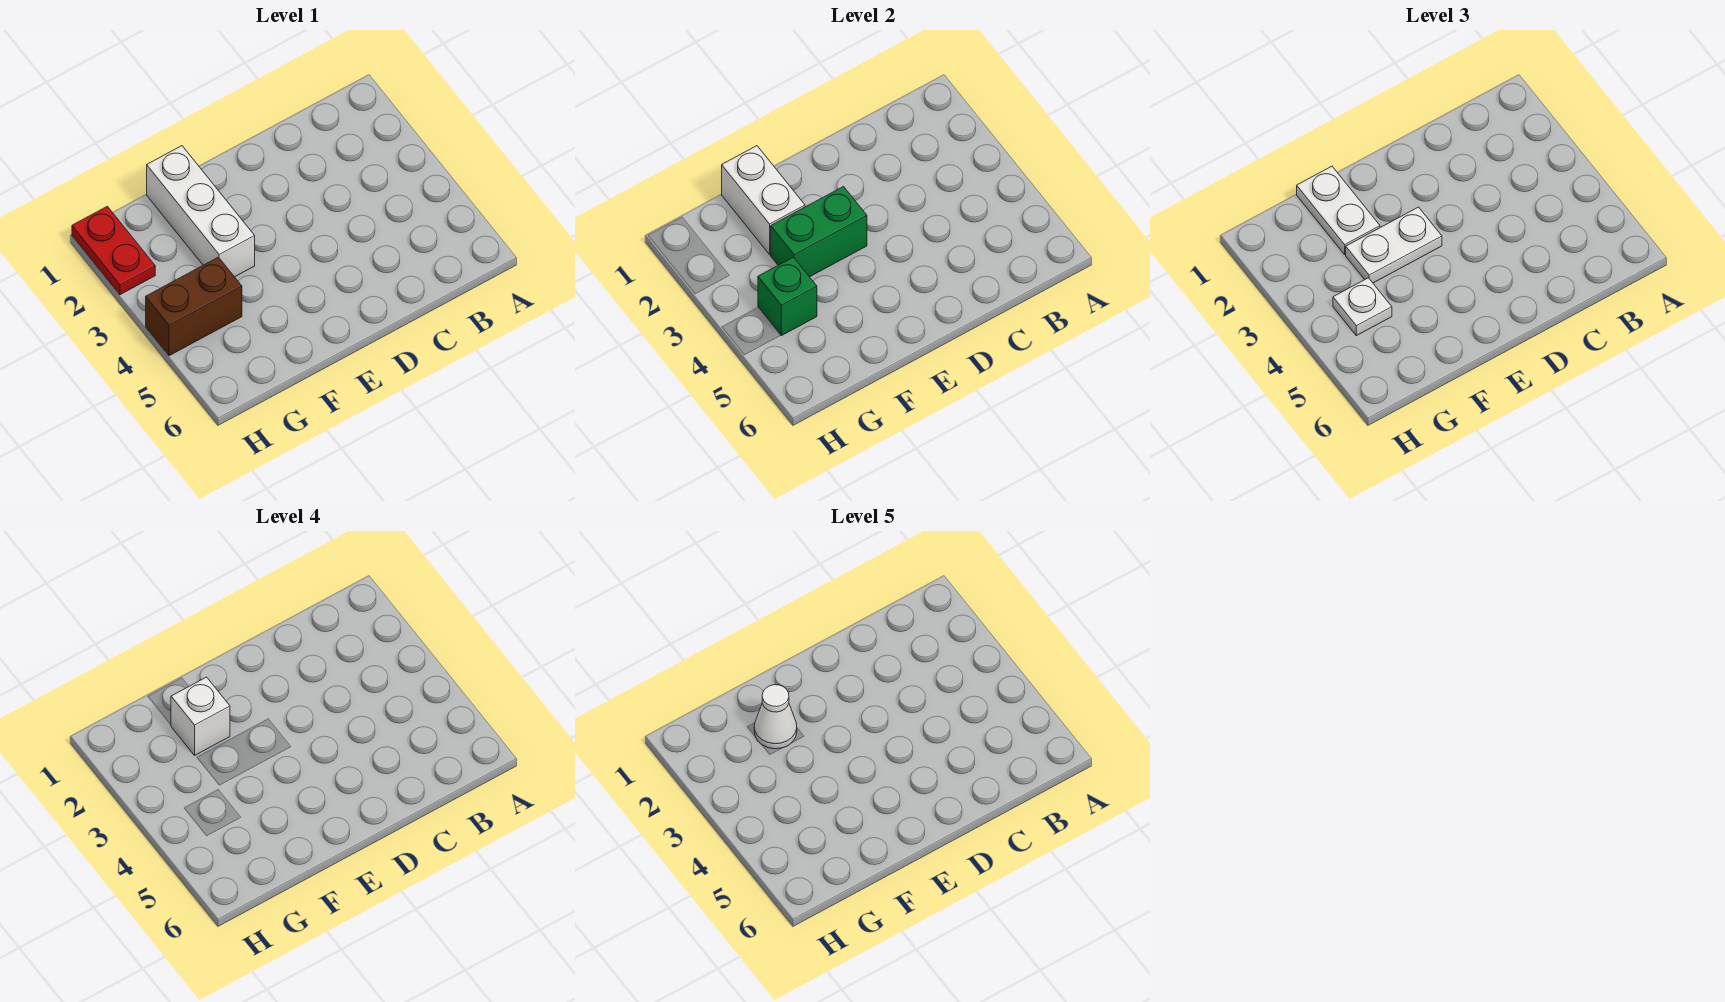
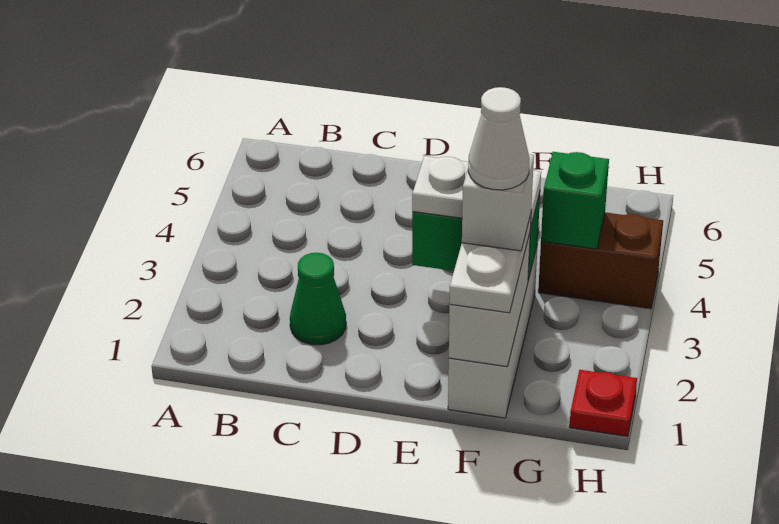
none -> green cone C2 level 1
white plate G4 level 3 -> none
red plate H1:H2 level 1 -> red plate H1 level 1

